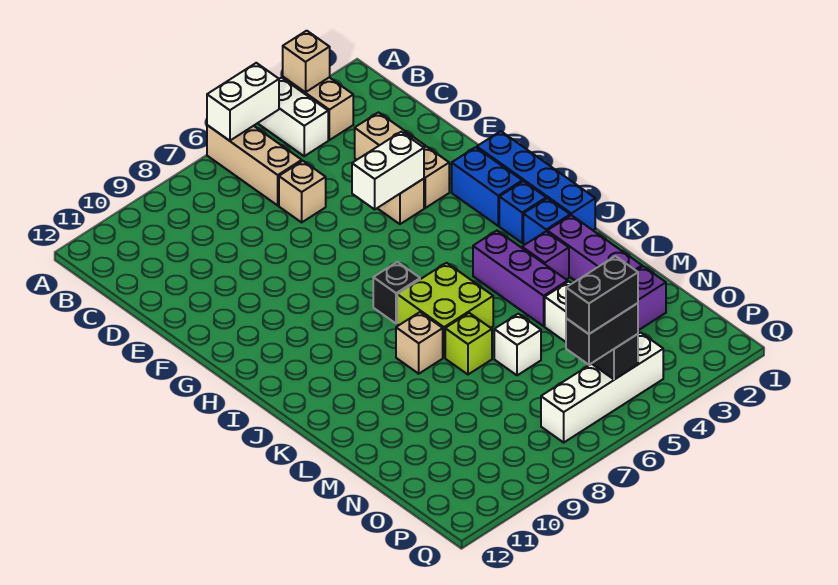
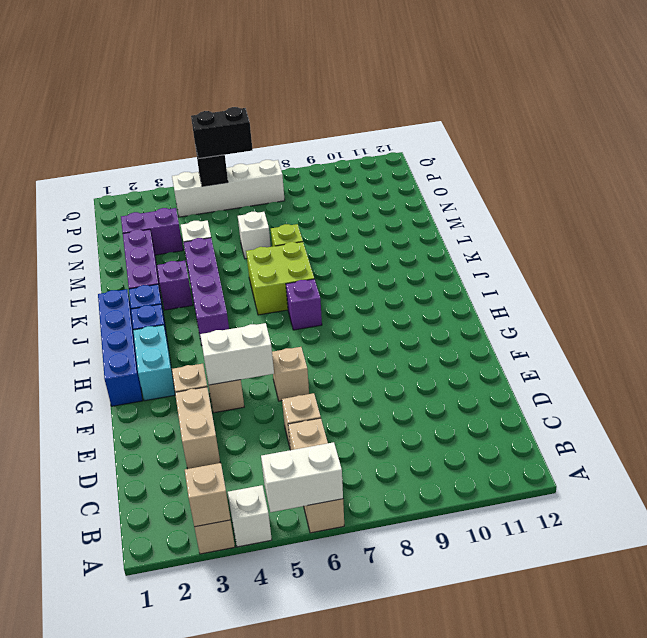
white brick A4:B4 level 1 -> white brick A4 level 1
blue brick G2:H2 level 1 -> cyan brick G2:H2 level 1
black brick I7 level 1 -> purple brick I7 level 1
purple brick J4:L4 level 1 -> purple brick I4:L4 level 1
tan brick K8 level 1 -> tan brick F6 level 1
black brick P5:P6 level 4 -> none

